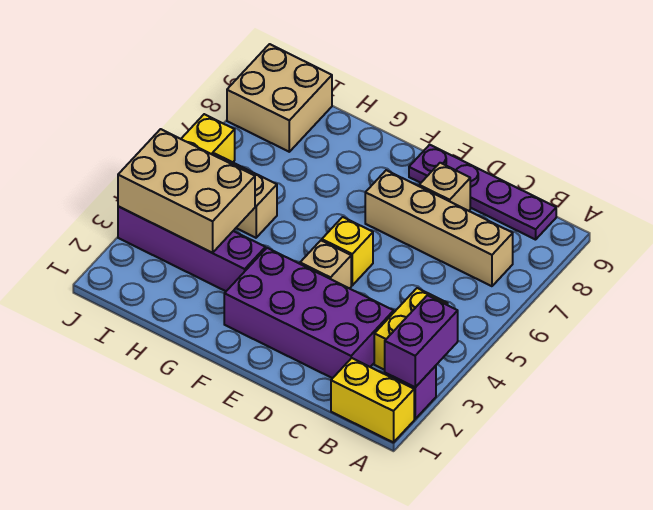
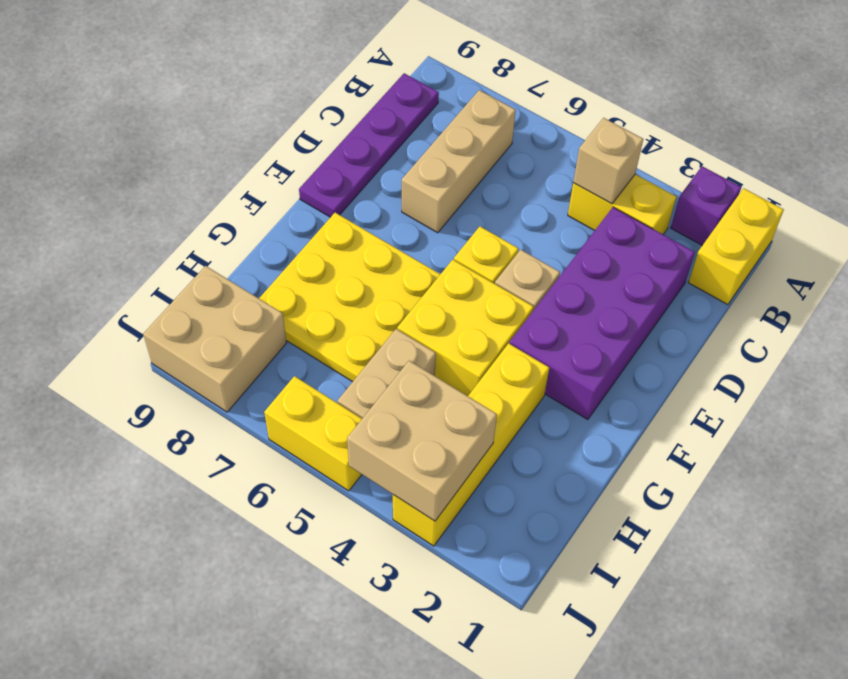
purple brick A2:A3 level 2 -> none
tan brick B7:E7 level 1 -> tan brick B7:D7 level 1
tan brick D8 level 1 -> tan brick B4 level 2
none -> yellow brick F4:G5 level 1
none -> yellow plate F6:H8 level 1
purple brick G3:J3 level 1 -> yellow brick G3:J3 level 1
tan brick H3:J4 level 2 -> tan brick I3:J4 level 2

